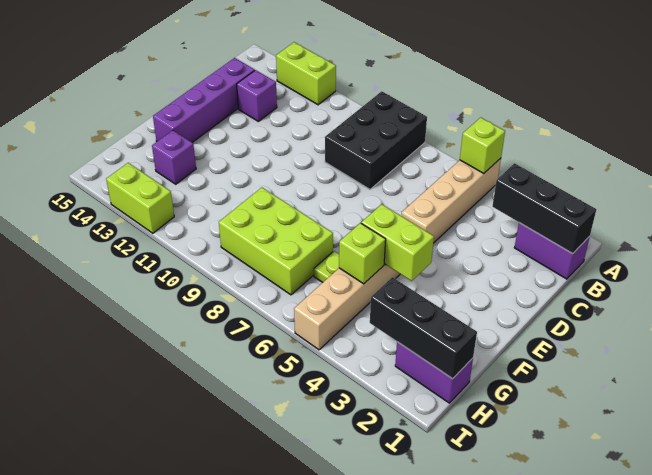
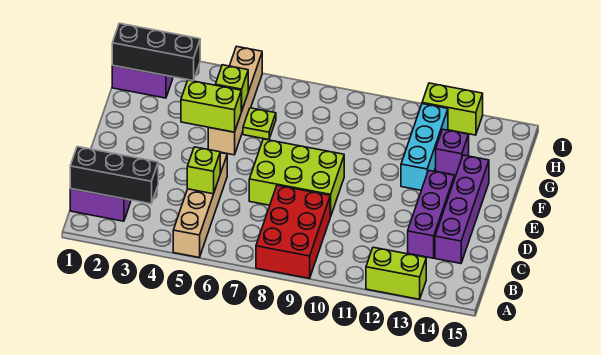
lime brick A5 level 2 -> lime brick C5 level 2
black brick A8:C9 level 1 -> red brick A8:C9 level 1
purple brick C13 level 1 -> purple brick C13:E13 level 1
none -> cyan brick F12:H12 level 1
lime brick G7:H9 level 1 -> lime brick D7:E9 level 1

